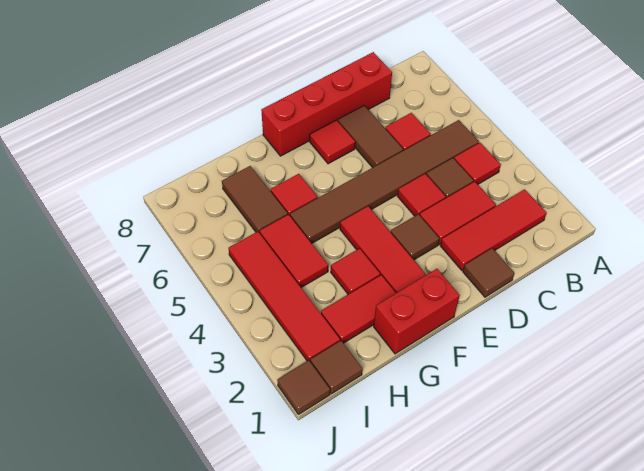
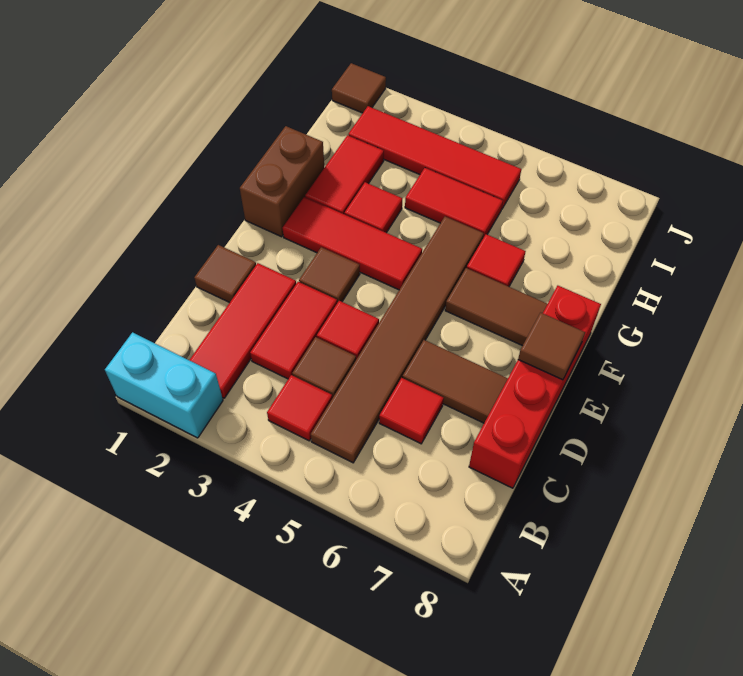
none -> cyan brick A1:A2 level 1
red tile E7 level 1 -> none
red brick F1:G1 level 1 -> brown brick F1:G1 level 1
brown tile H6:H7 level 1 -> brown tile F6:F7 level 1
brown tile I1 level 1 -> brown tile E8 level 2

